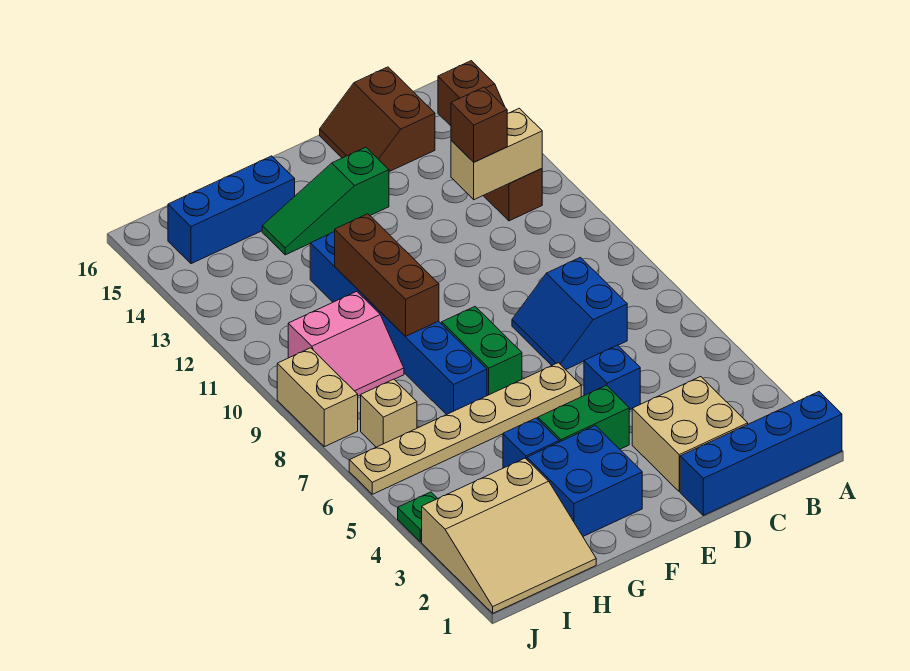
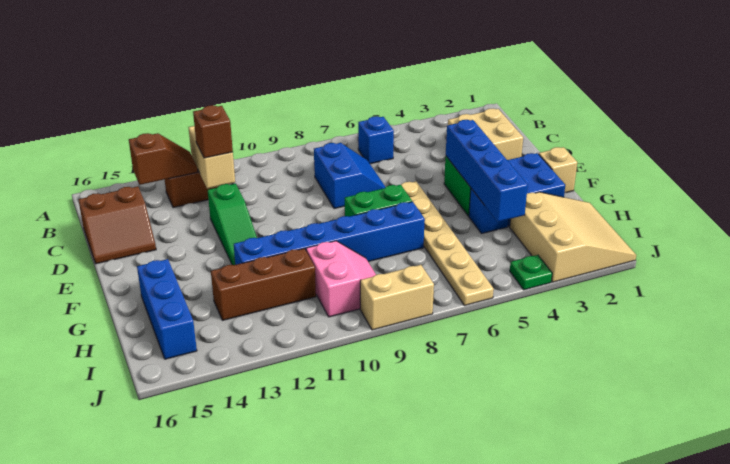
blue brick A1:D1 level 1 -> blue brick E4:H4 level 2
blue slope C7:D8 level 1 top C -> blue slope C7:D8 level 1 top 8
blue brick D5 level 1 -> blue brick B6 level 1
green slope E14:G14 level 1 top E -> green slope D12:F12 level 1 top D
brown brick G9:G11 level 2 -> brown brick H11:H13 level 1
tan brick I7 level 1 -> tan brick F1 level 1

